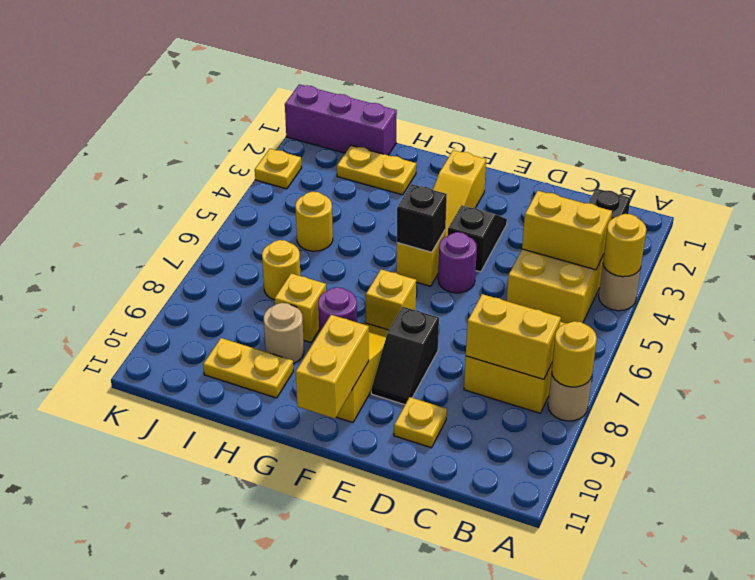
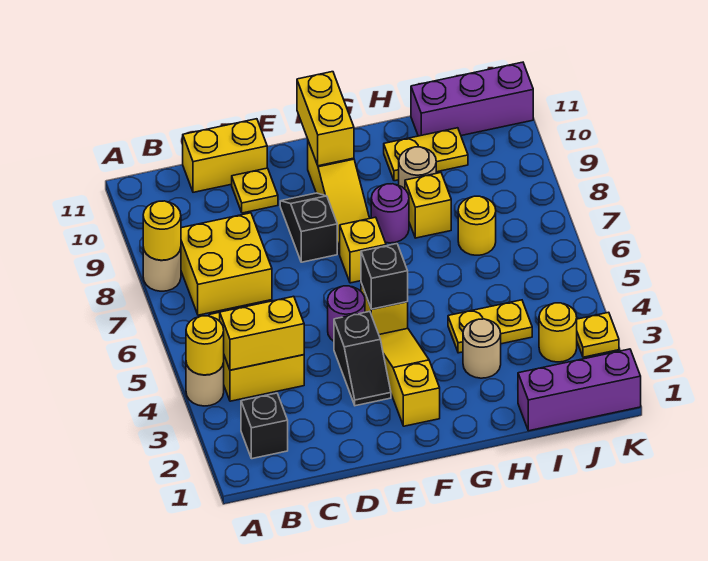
yellow brick B8:C8 level 2 -> yellow brick C11:D11 level 1
yellow plate H2:I2 level 1 -> yellow plate H4:I4 level 1
none -> tan round brick H3 level 1
yellow round brick I5 level 1 -> yellow round brick J3 level 1
none -> purple brick I11:K11 level 1

